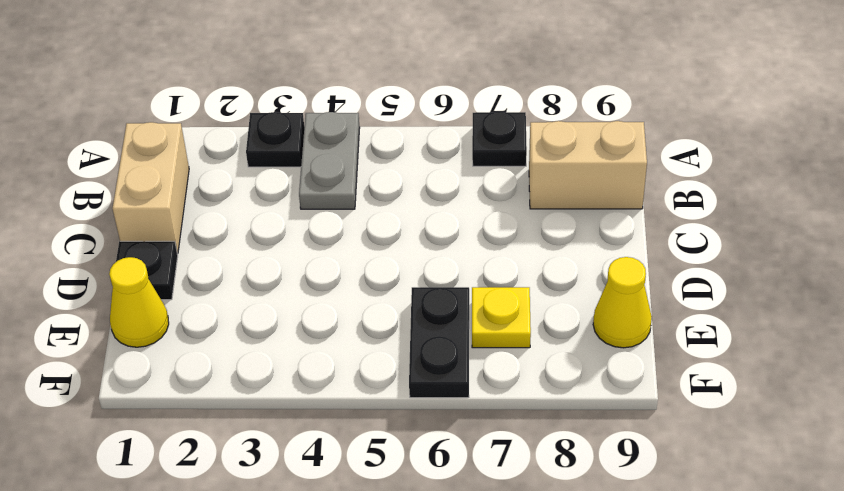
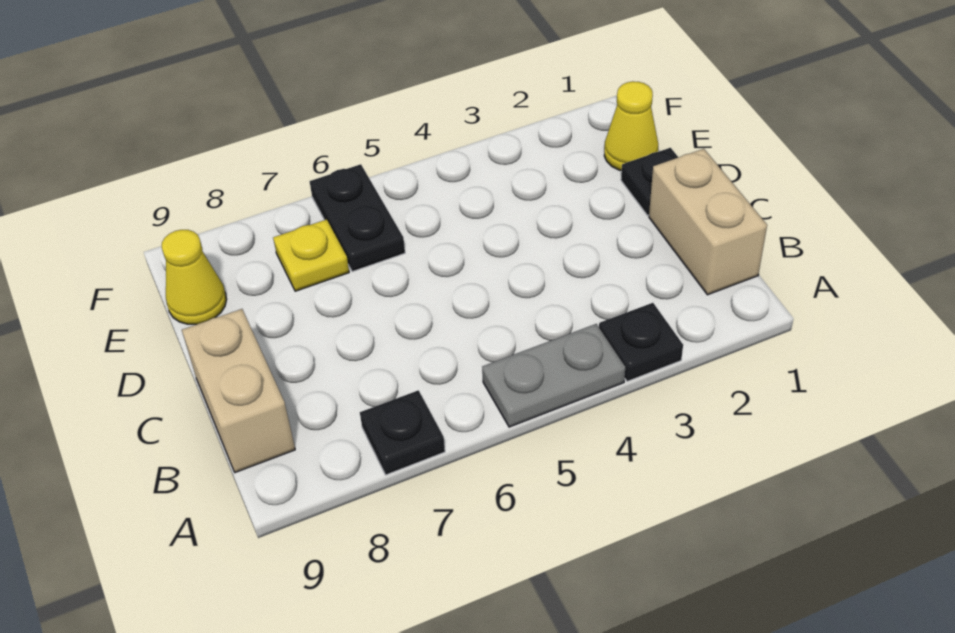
grey plate A4:B4 level 1 -> grey plate A4:A5 level 1
tan brick B8:B9 level 1 -> tan brick B9:C9 level 1

